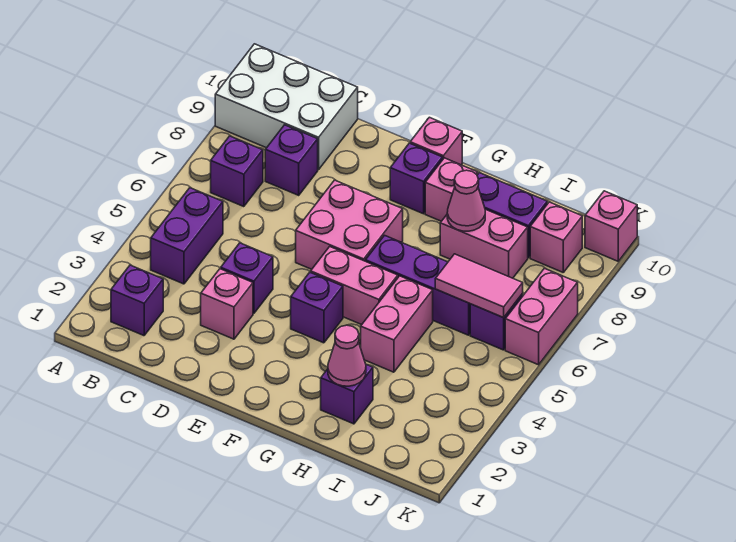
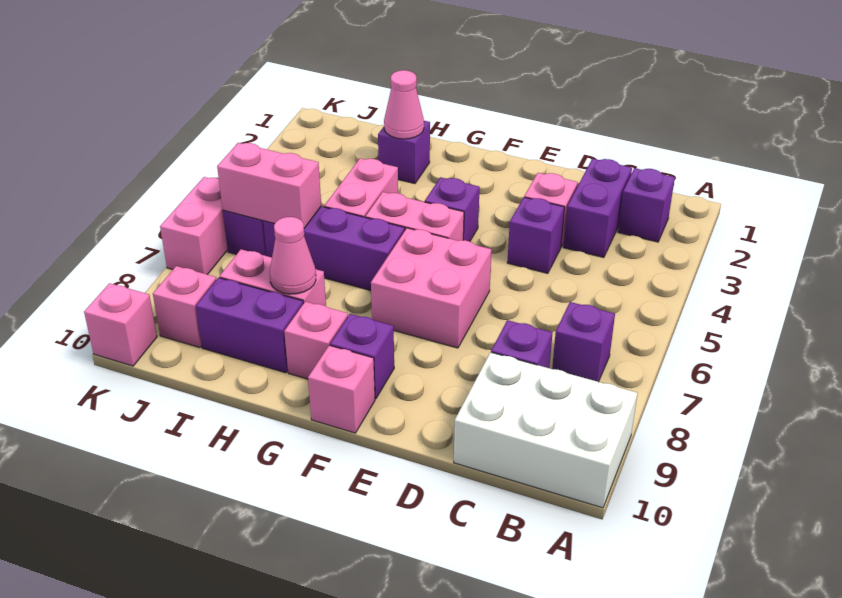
purple brick B4:B5 level 1 -> purple brick C2:C3 level 1
pink tile I6:J6 level 2 -> pink brick I6:J6 level 2

